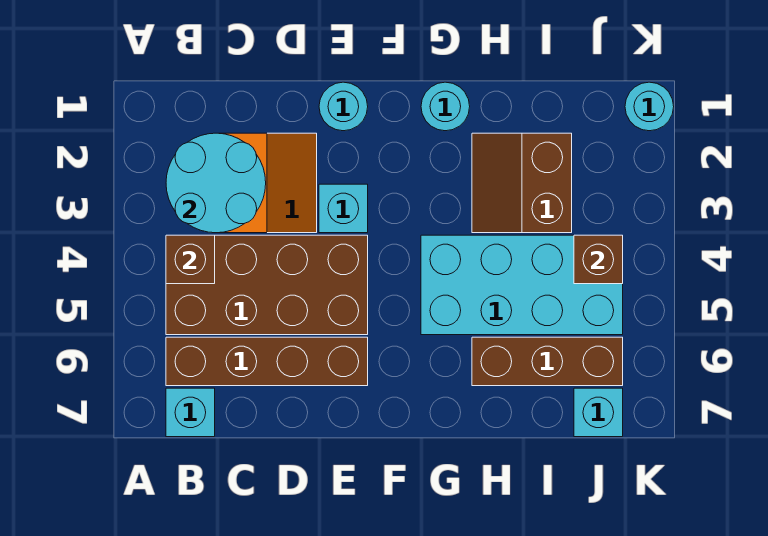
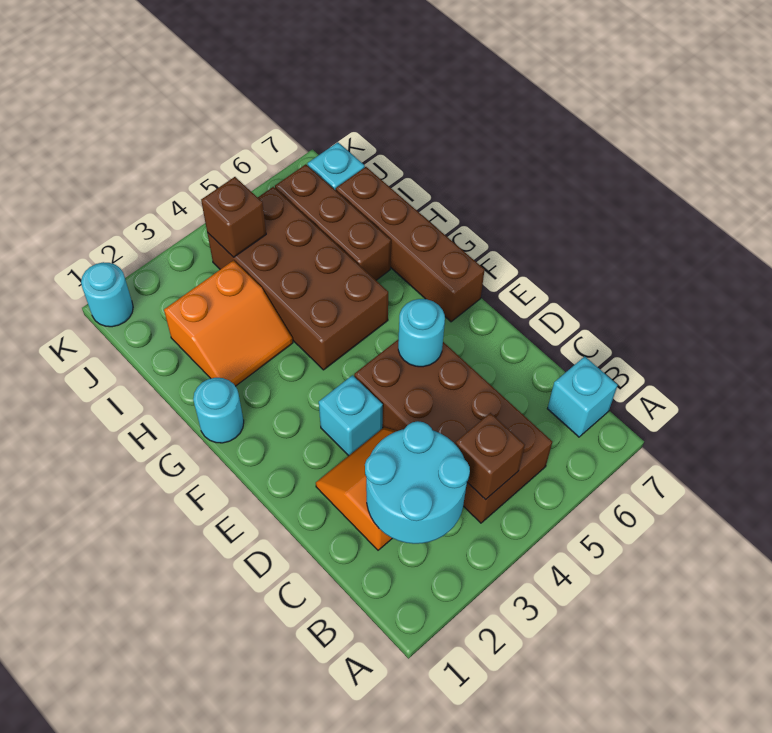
brown brick B6:E6 level 1 -> brown brick F7:I7 level 1
cyan round brick E1 level 1 -> cyan round brick E5 level 2
cyan brick G4:J5 level 1 -> brown brick G4:J5 level 1
brown slope H2:I3 level 1 top I -> orange slope H2:I3 level 1 top I

